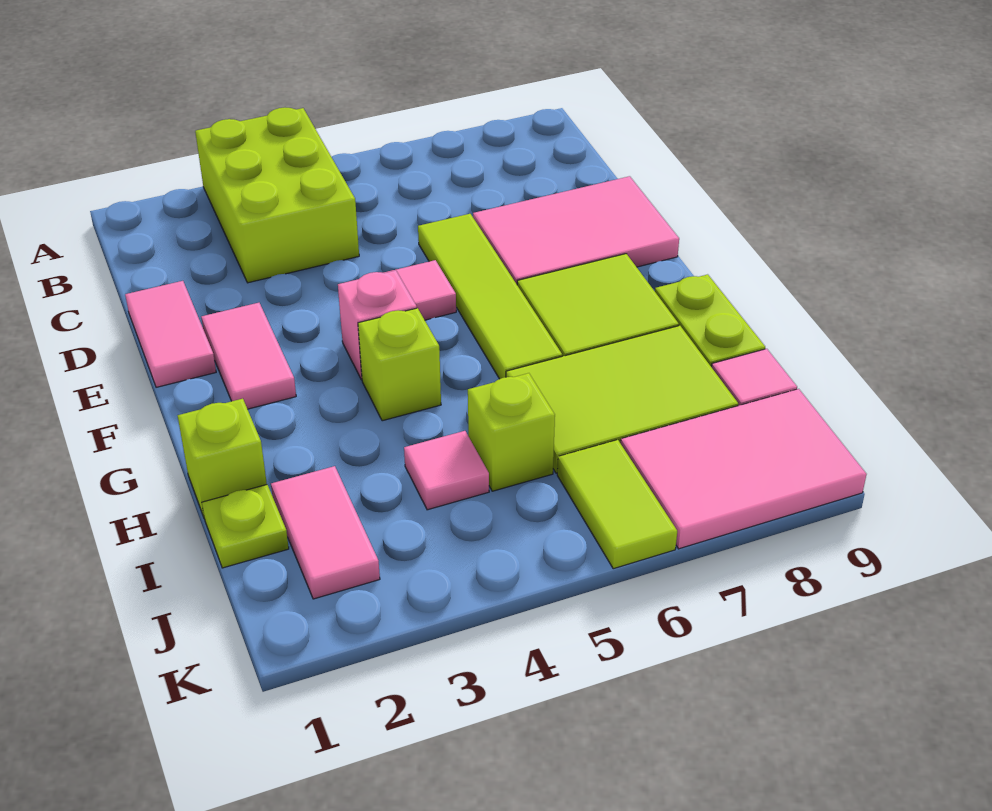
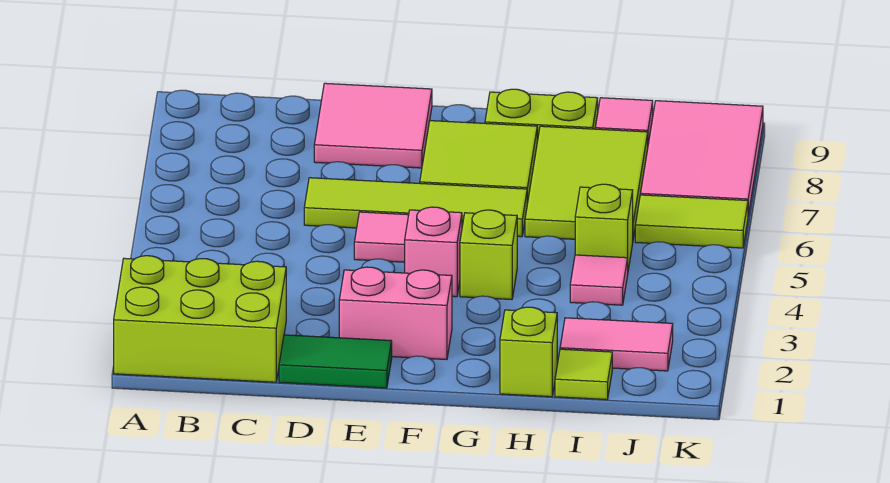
lime brick A3:C4 level 1 -> lime brick A1:C2 level 1
pink tile D1:E1 level 1 -> green tile D1:E1 level 1
pink tile D7:E9 level 1 -> pink tile D8:E9 level 1
pink tile E2:F2 level 1 -> pink brick E2:F2 level 1
lime plate I1 level 1 -> lime tile I1 level 1

